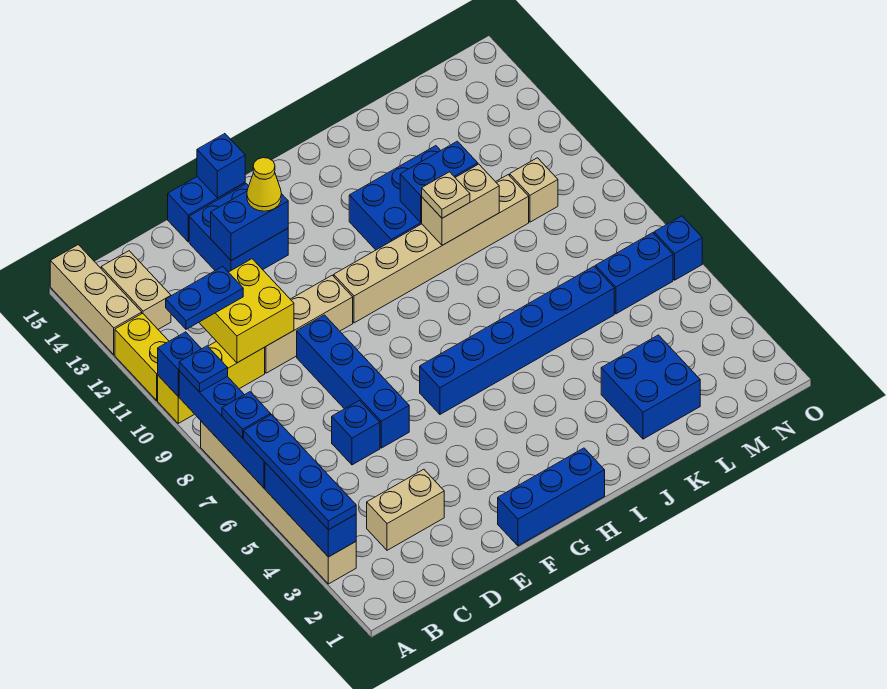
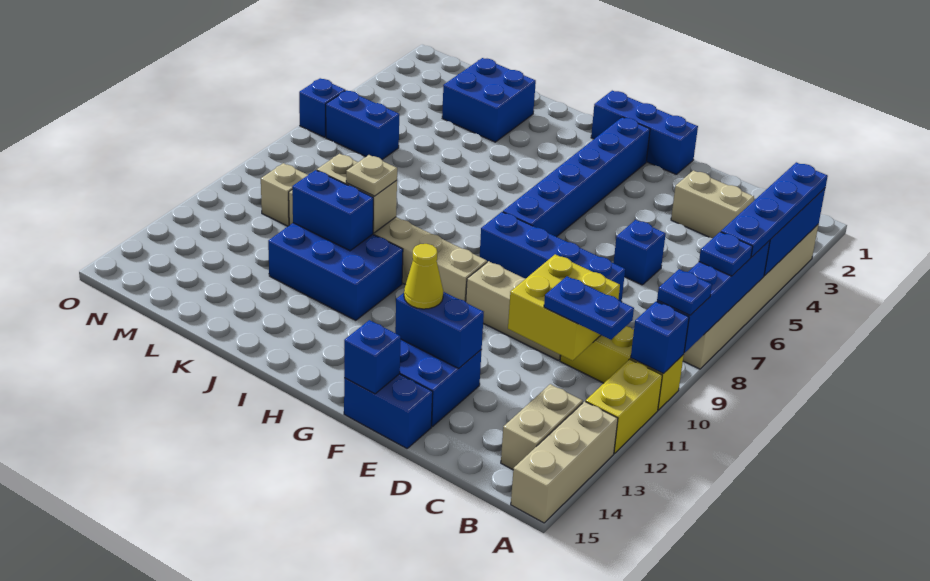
blue brick E6:E9 level 1 -> blue brick D8:G8 level 1
blue brick G6:L6 level 1 -> blue brick G2:G7 level 1

